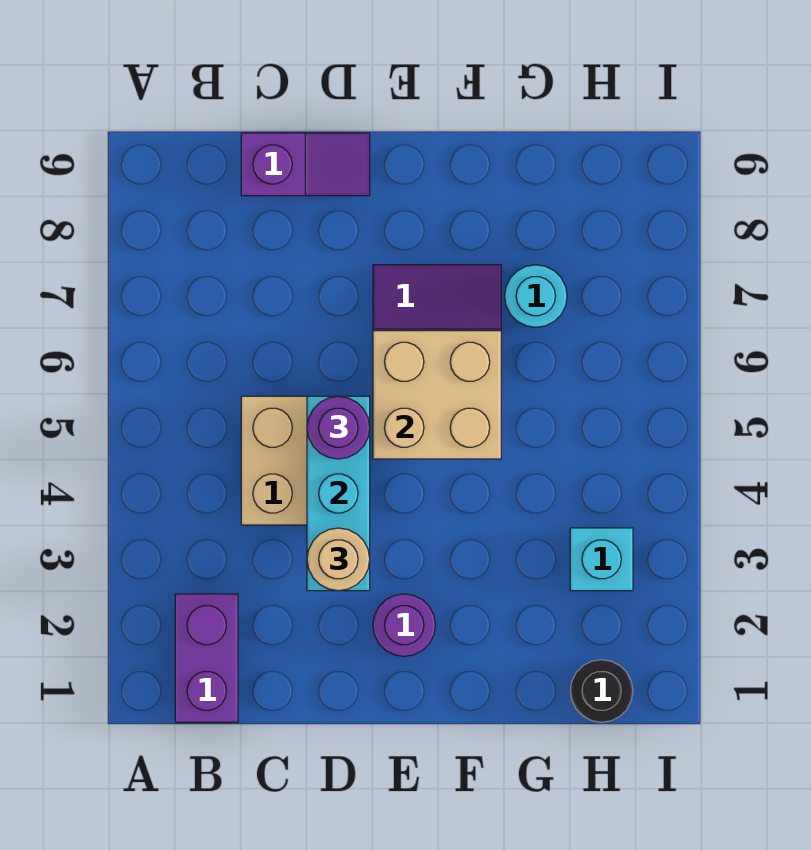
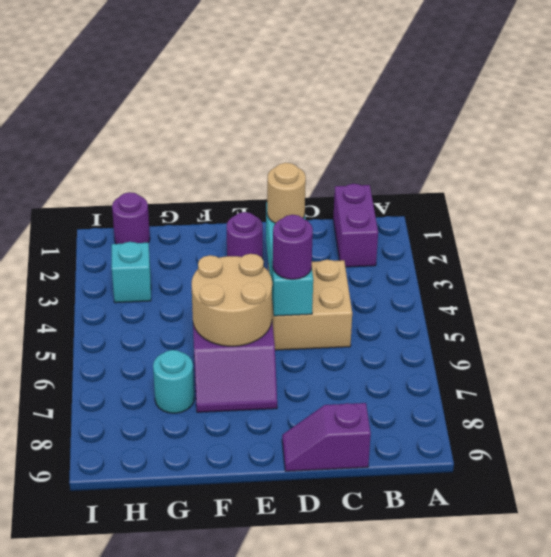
tan brick E5:F6 level 2 -> tan round brick E5:F6 level 2
black round brick H1 level 1 -> purple round brick H1 level 1

